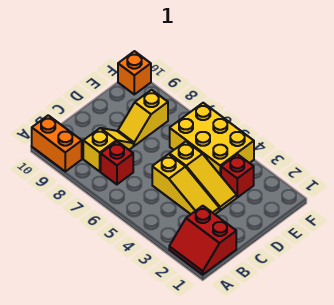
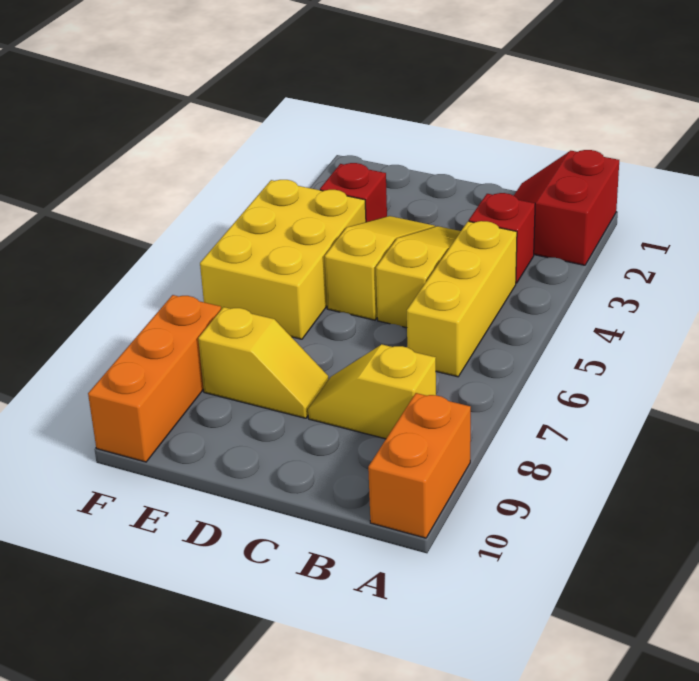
red slope A1:B2 level 1 top B -> red slope A1:B2 level 1 top A
none -> yellow brick B4:B6 level 1
red brick B7 level 1 -> red brick B3 level 1
orange brick F10 level 1 -> orange brick F8:F10 level 1

